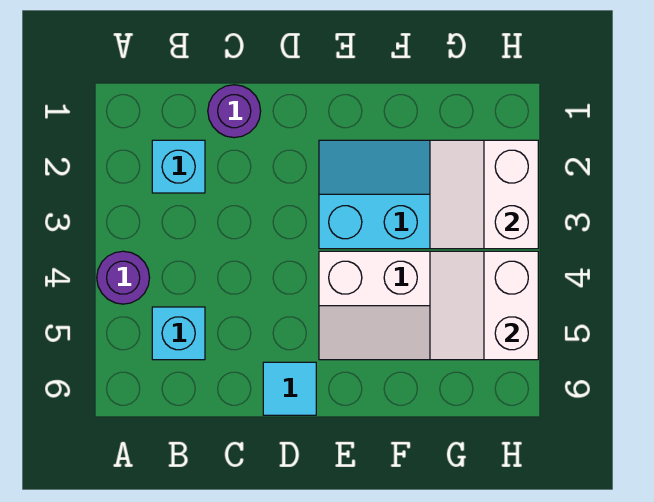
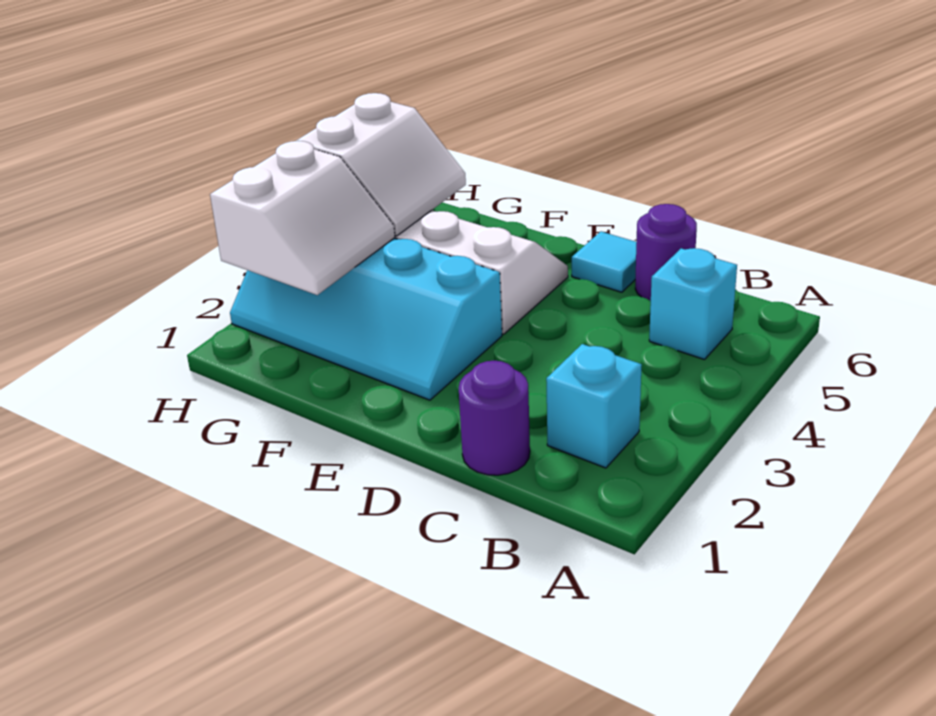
purple round brick A4 level 1 -> purple round brick C6 level 1

